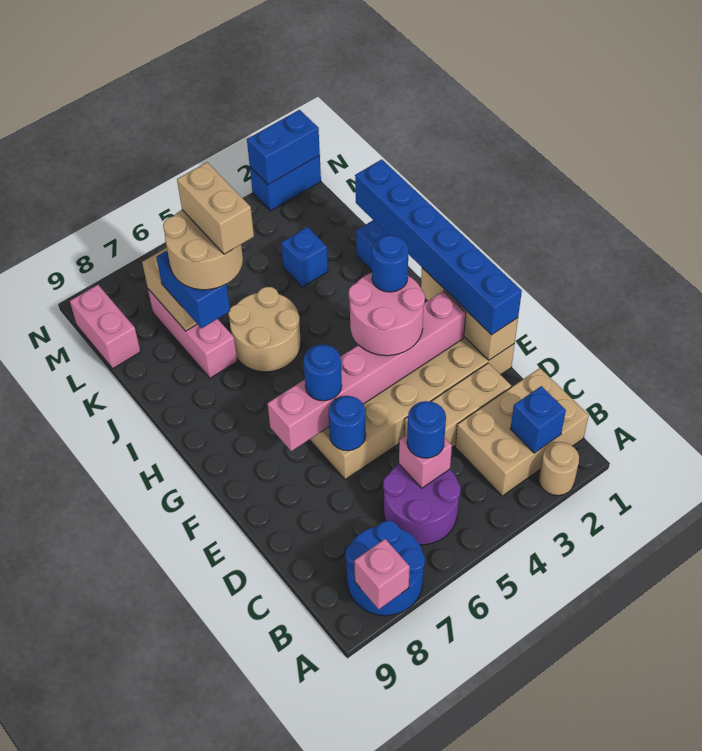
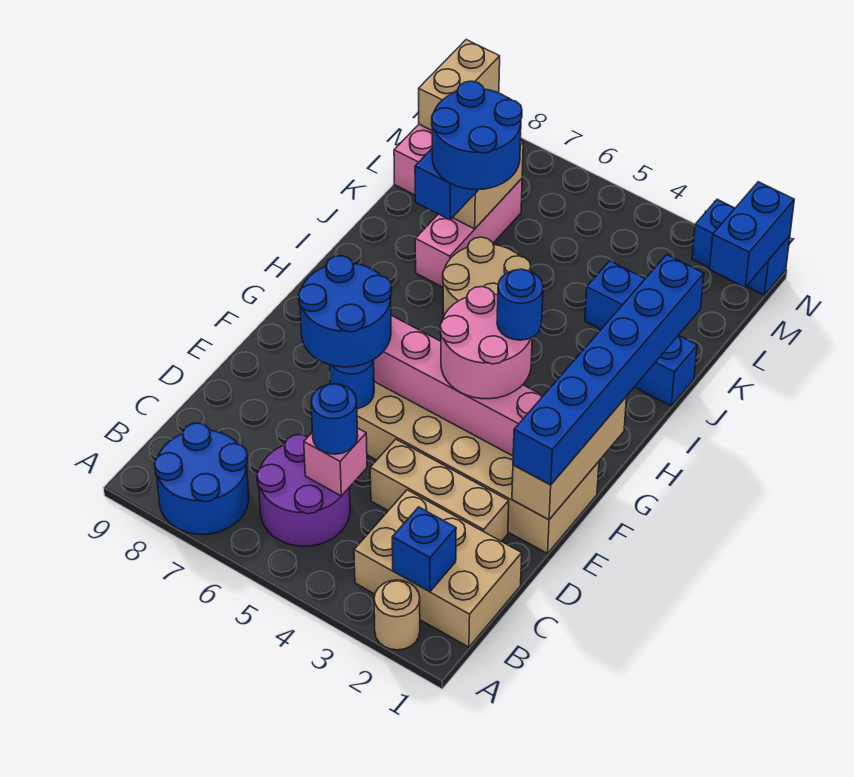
pink brick A8 level 2 -> none
blue round brick F6 level 3 -> blue round brick E6:F7 level 3
tan round brick J6:K7 level 4 -> blue round brick J6:K7 level 4
tan brick J6:K6 level 5 -> tan brick M9:N9 level 2
blue brick N1:N2 level 2 -> blue brick M1:N1 level 2

